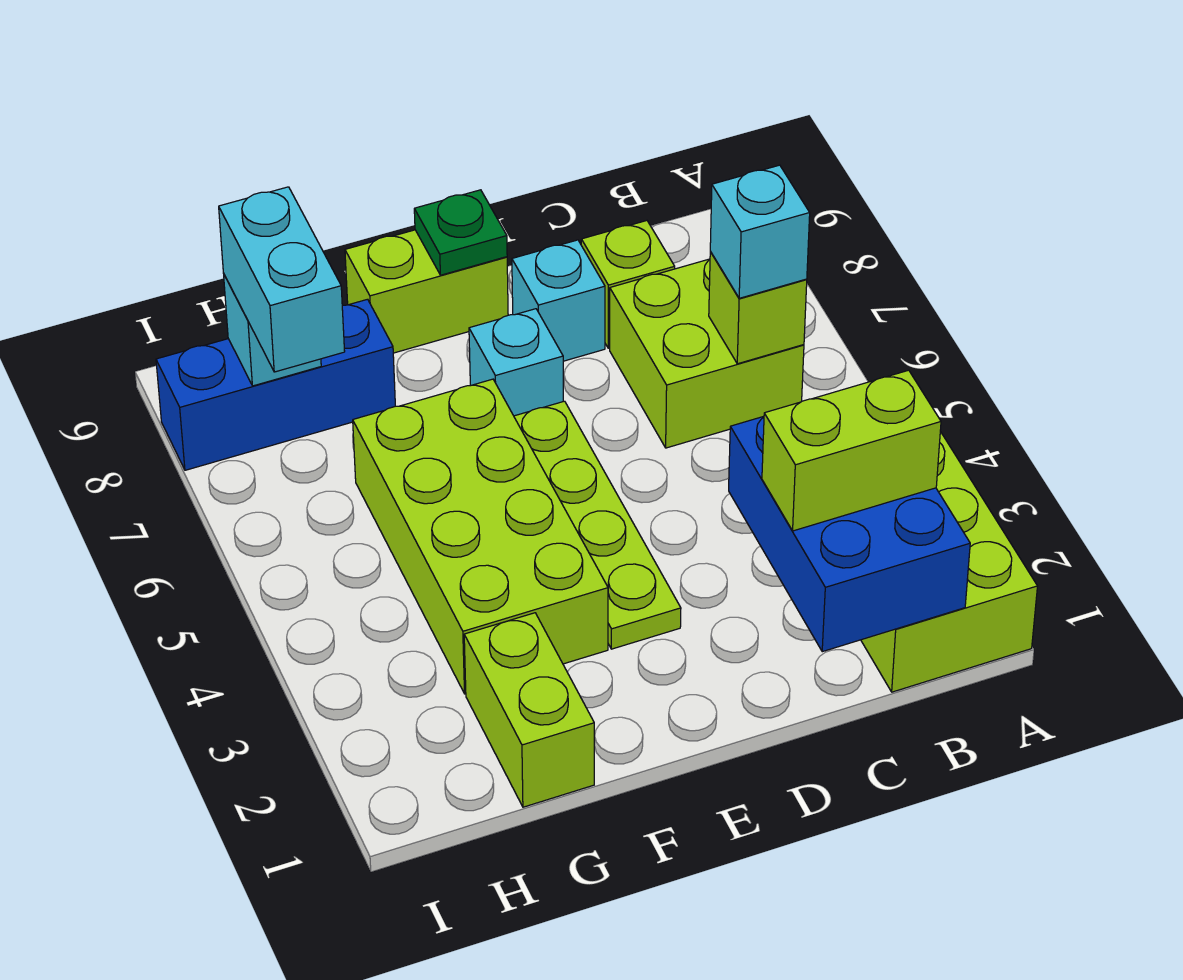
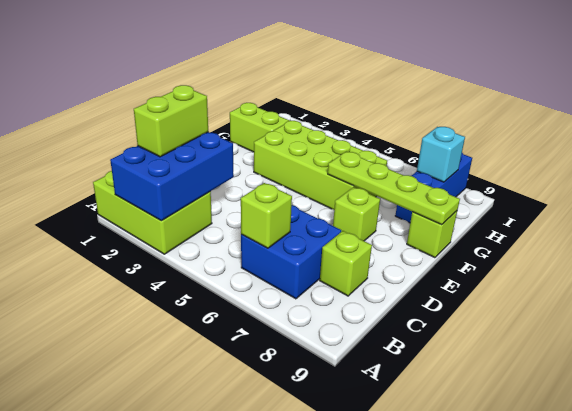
blue brick B1:C3 level 2 -> blue brick A2:C3 level 2
lime brick B6:C7 level 1 -> blue brick B6:C7 level 1
cyan brick B6 level 3 -> none
cyan brick D8 level 1 -> none
lime plate E3:E6 level 1 -> lime plate F6:F9 level 2
cyan brick E7 level 1 -> lime brick E7 level 1
lime brick E9:F9 level 1 -> lime brick F9 level 1
green plate E9 level 2 -> none
cyan brick H7:H8 level 3 -> none

